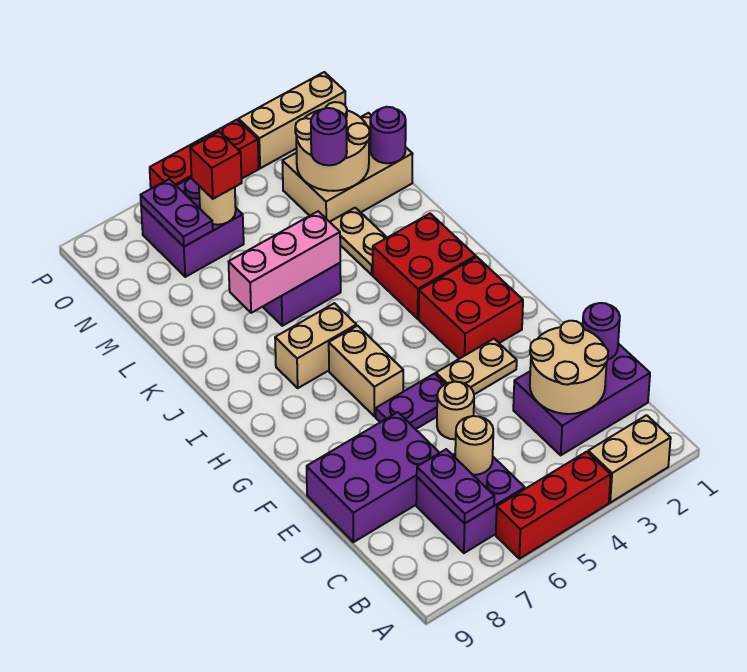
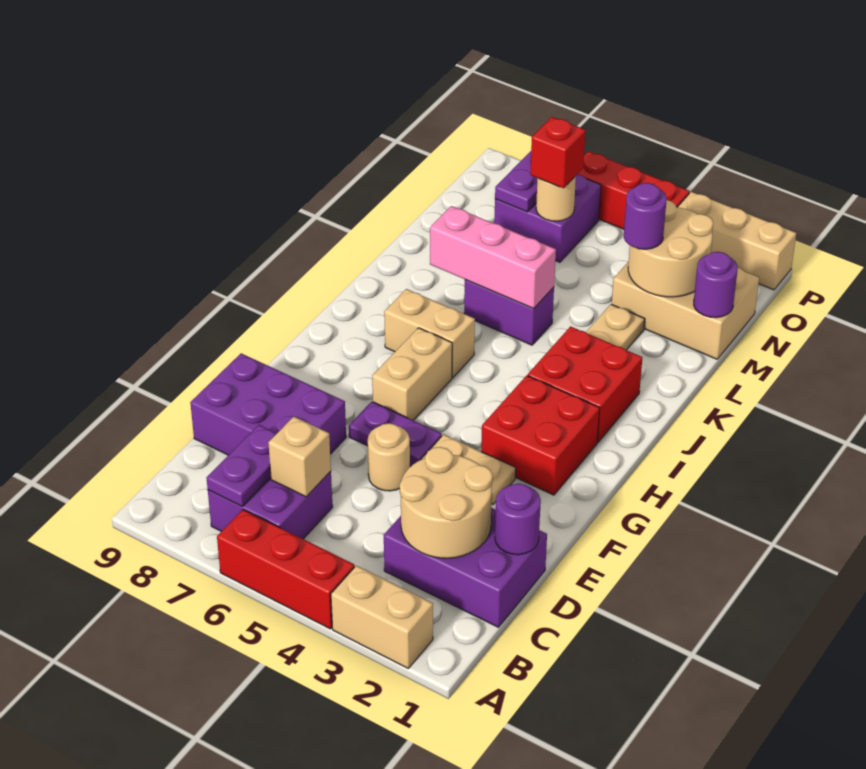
tan round brick C6 level 2 -> tan brick C6 level 2

